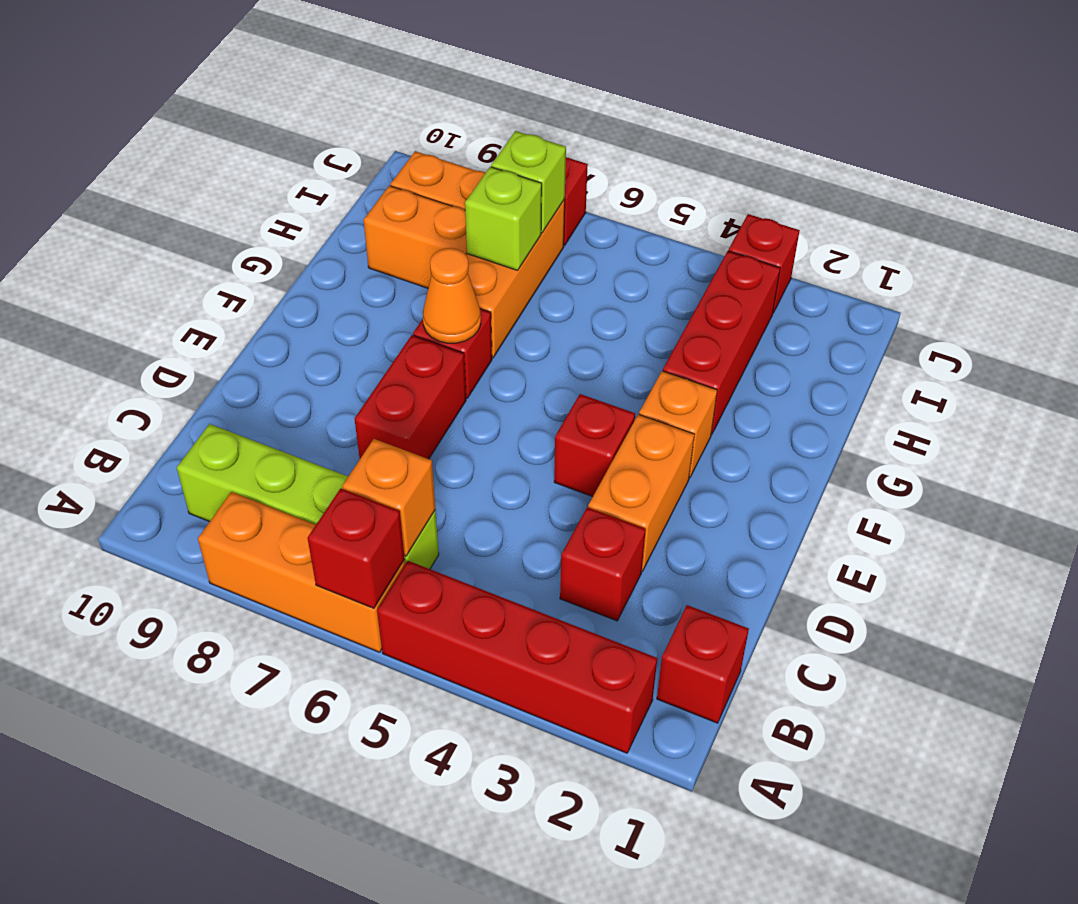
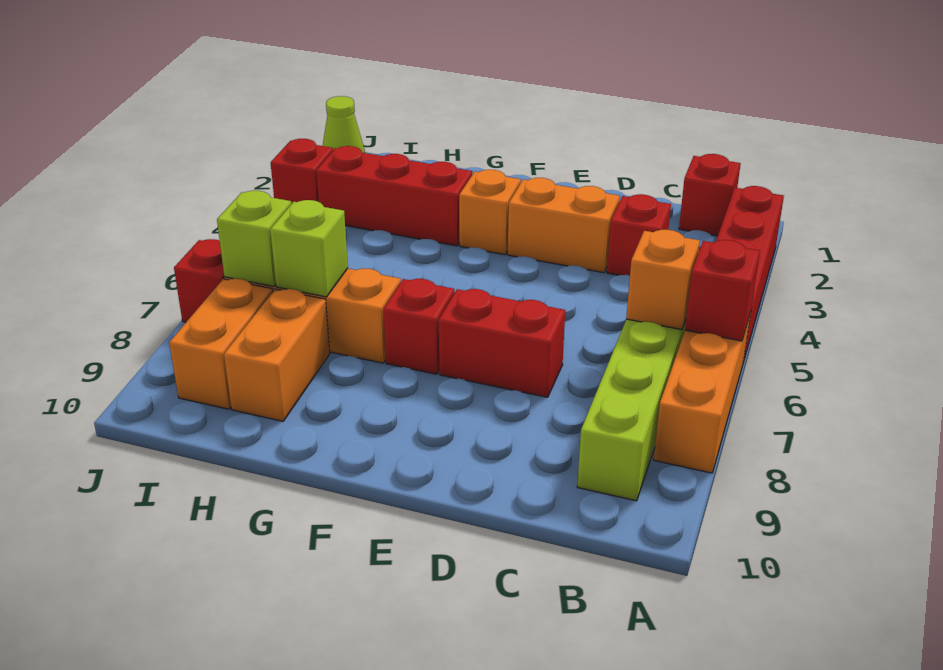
red brick E4 level 1 -> none
orange cone F7 level 2 -> none
none -> lime cone J1 level 1

